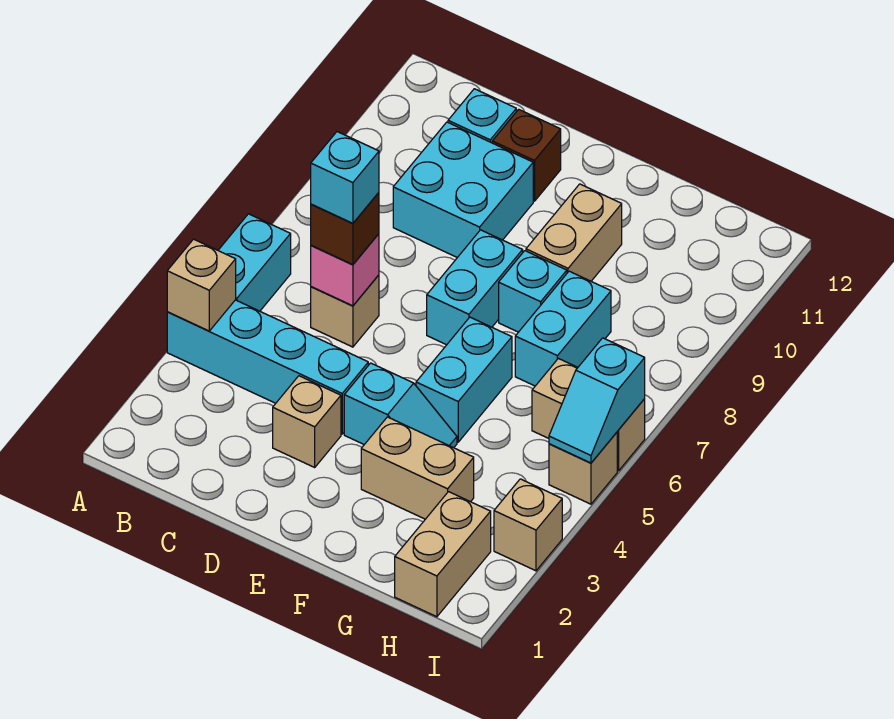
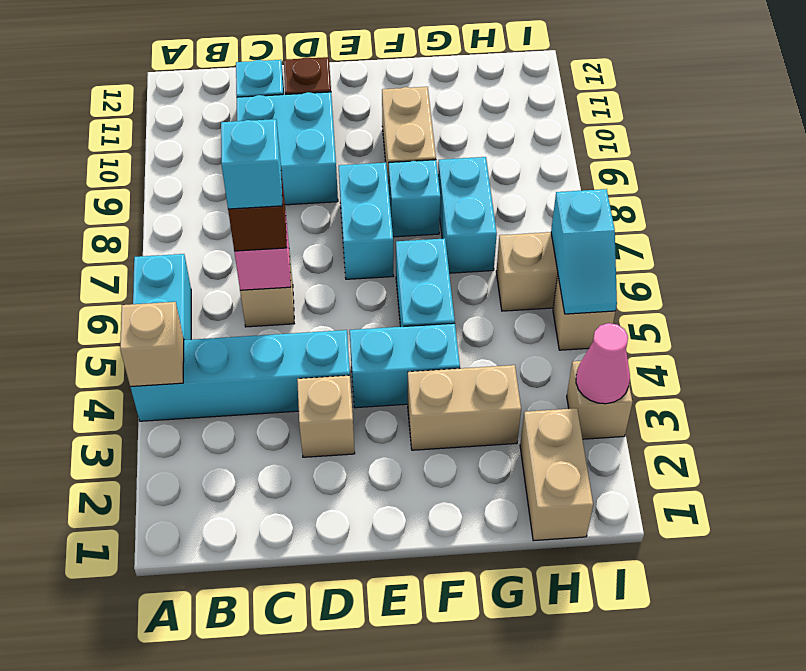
cyan slope E4:F4 level 1 top E -> cyan brick E4:F4 level 1
none -> pink cone I3 level 2

